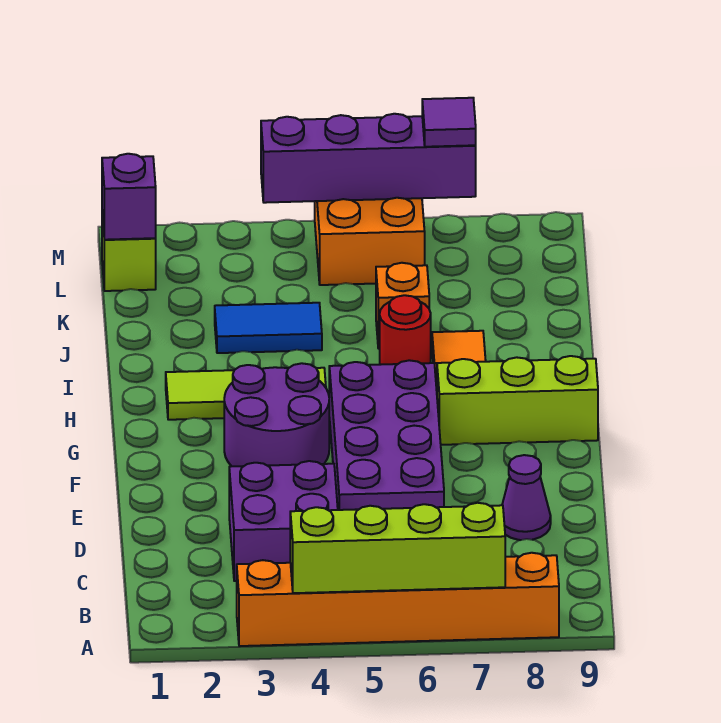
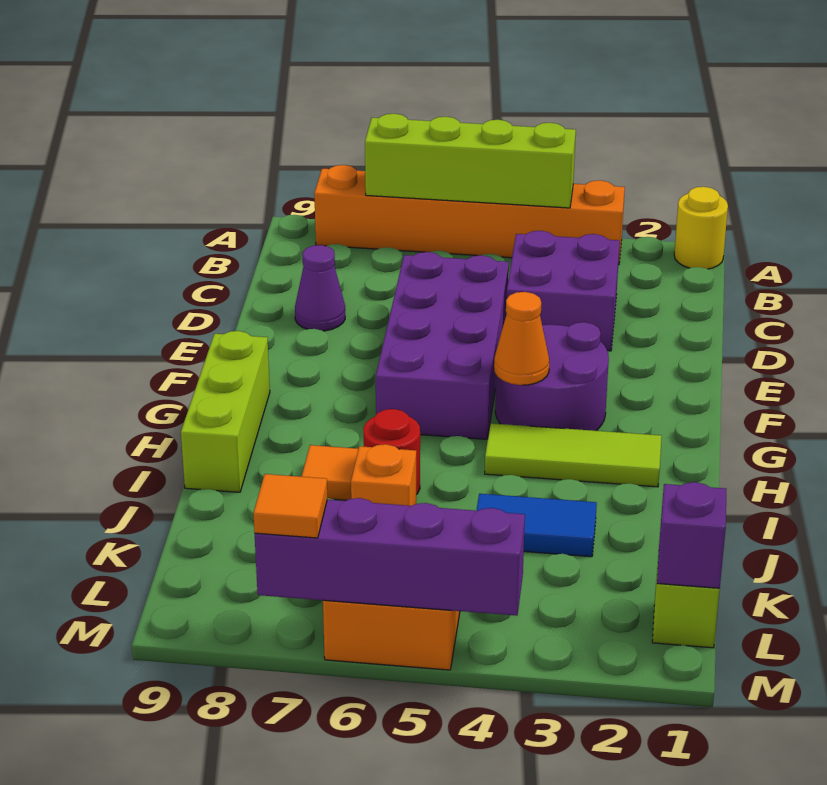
none -> yellow round brick A1 level 1
none -> orange cone G4 level 2
lime brick G7:G9 level 1 -> lime brick G9:I9 level 1
purple tile M7 level 3 -> orange tile M7 level 3

